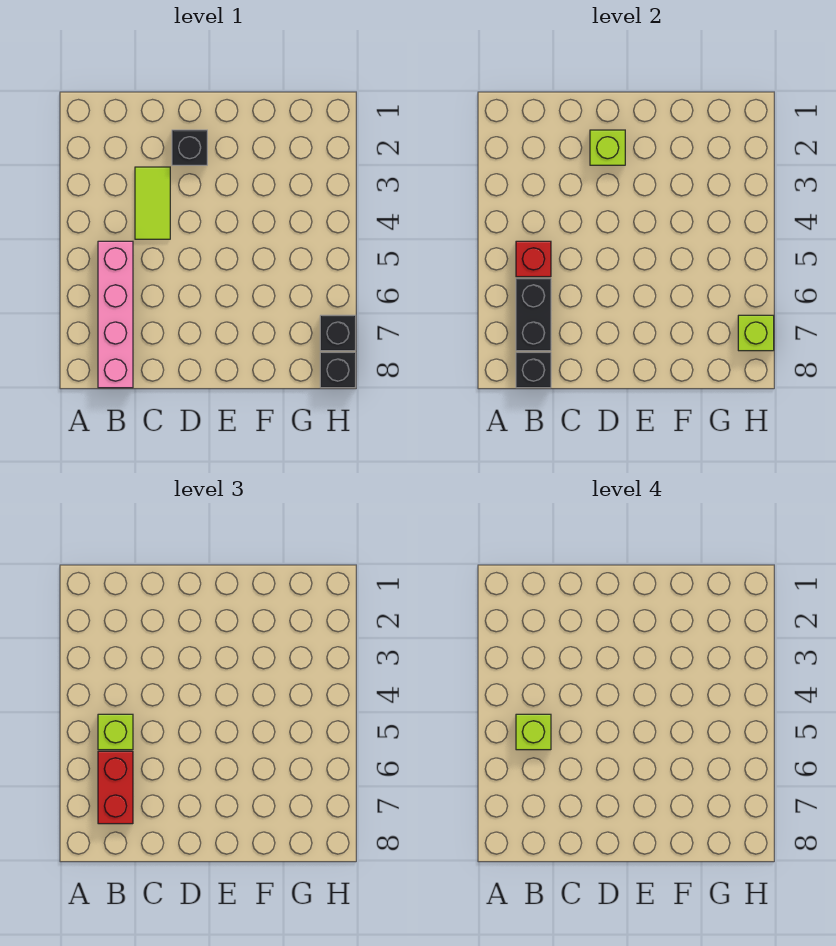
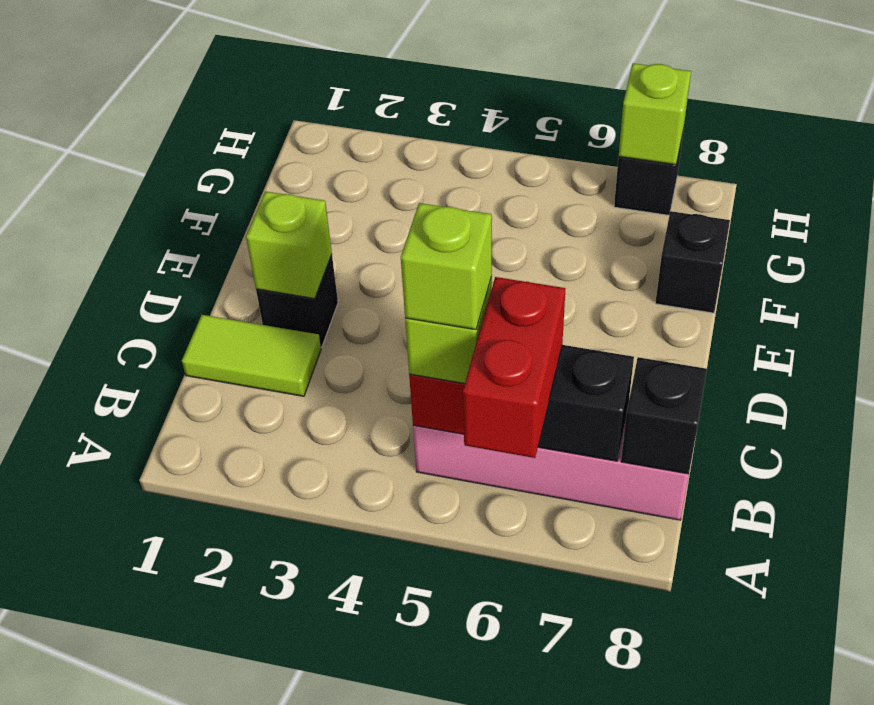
red brick B6:B7 level 3 -> red brick A6:B6 level 3
lime tile C3:C4 level 1 -> lime tile C1:C2 level 1
black brick H8 level 1 -> black brick F8 level 1

